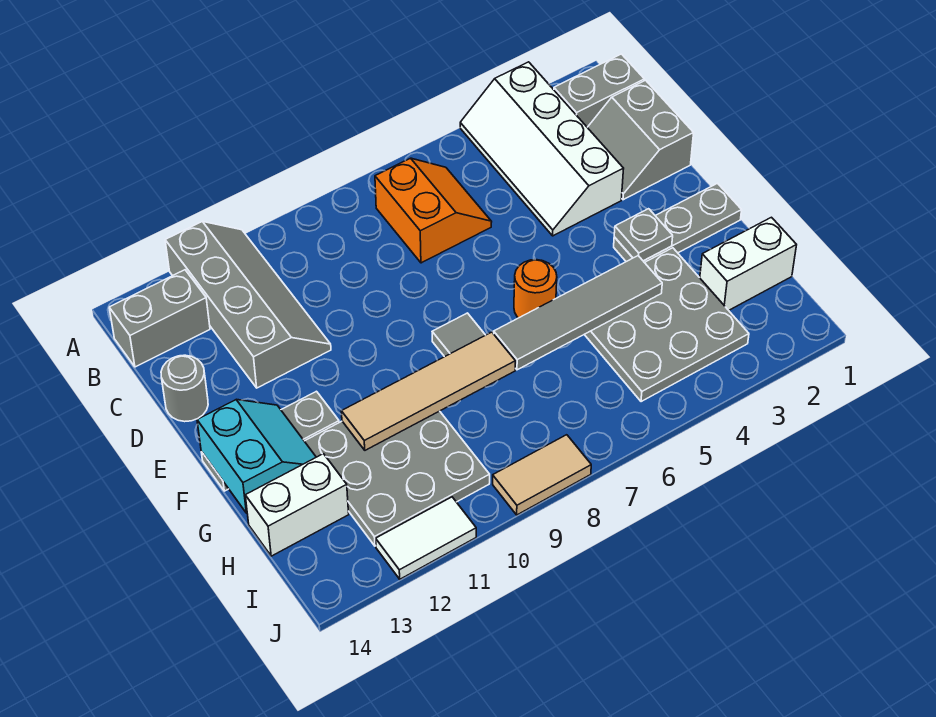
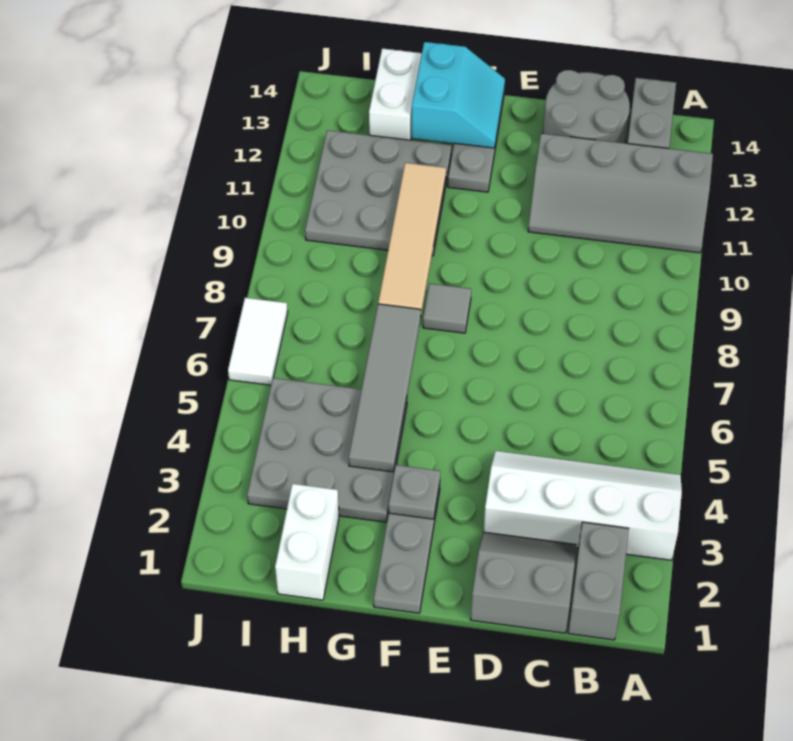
orange slope B6:C7 level 1 top 7 -> none
grey round brick D14 level 1 -> grey round brick C13:D14 level 1
orange round brick F6 level 1 -> none
cyan slope F13:G14 level 2 top 14 -> cyan slope F13:G14 level 2 top G
tan tile J8:J9 level 1 -> none
white tile J11:J12 level 1 -> white tile J6:J7 level 1

